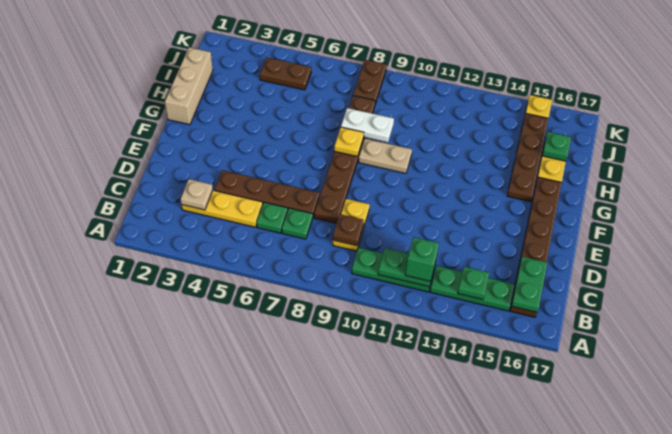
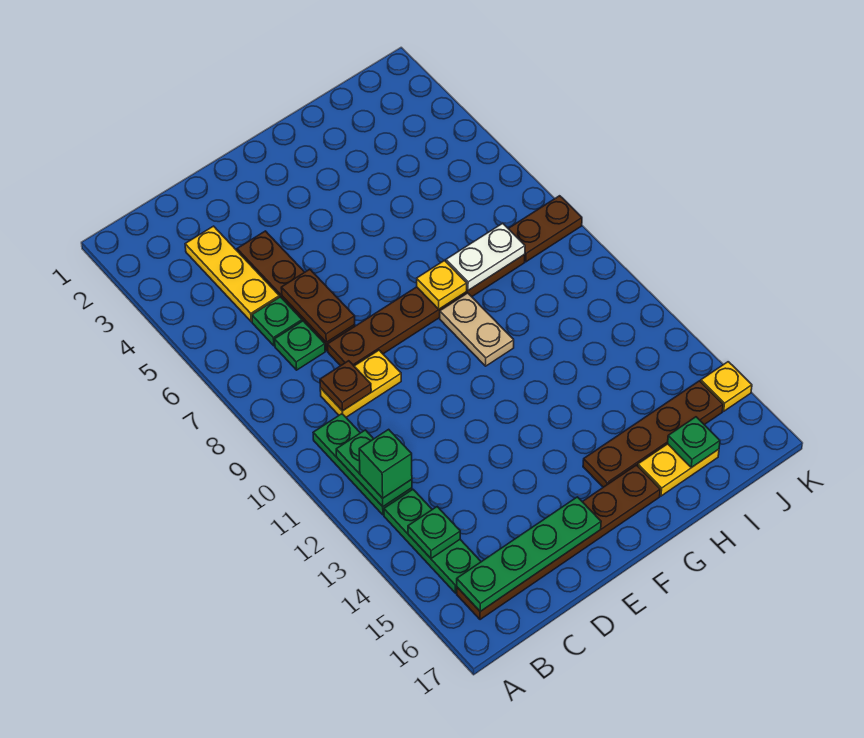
green plate B16:C16 level 2 -> green plate B16:E16 level 2
tan plate C3 level 2 -> none
tan brick G1:I1 level 1 -> none
white plate H8:H9 level 2 -> white plate H8:I8 level 2
brown plate J4:J5 level 1 -> brown plate D6:D7 level 2

